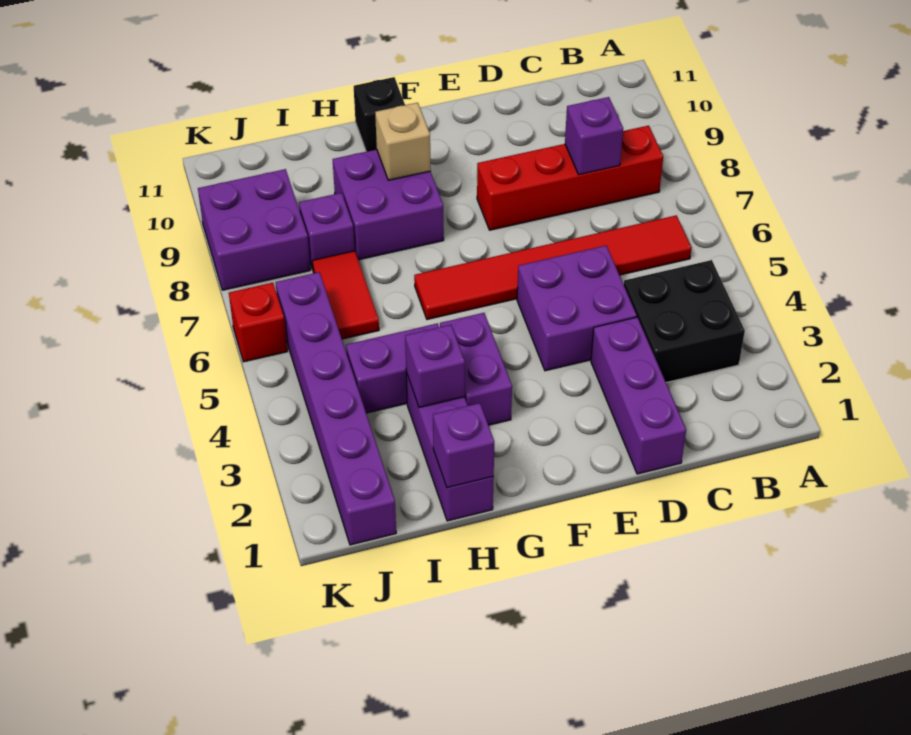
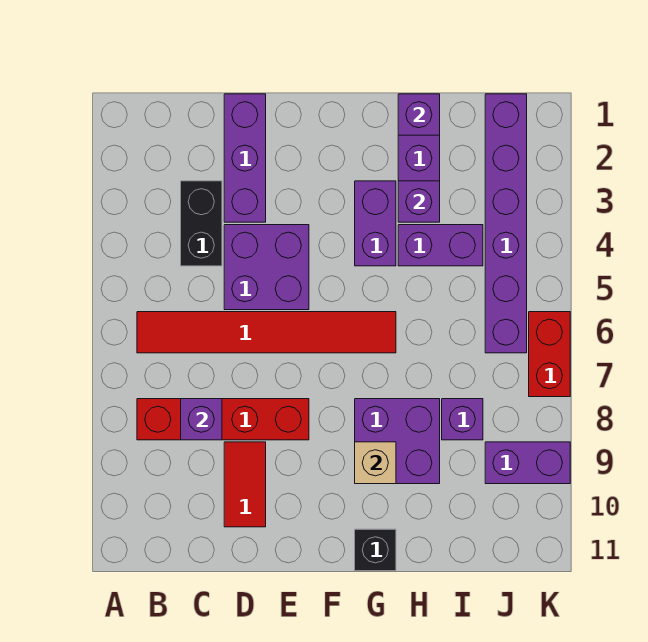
black brick B3:C4 level 1 -> black brick C3:C4 level 1
red tile I6:I7 level 1 -> red tile D9:D10 level 1
purple brick J8:K9 level 1 -> purple brick J9:K9 level 1
red brick K6 level 1 -> red brick K6:K7 level 1

